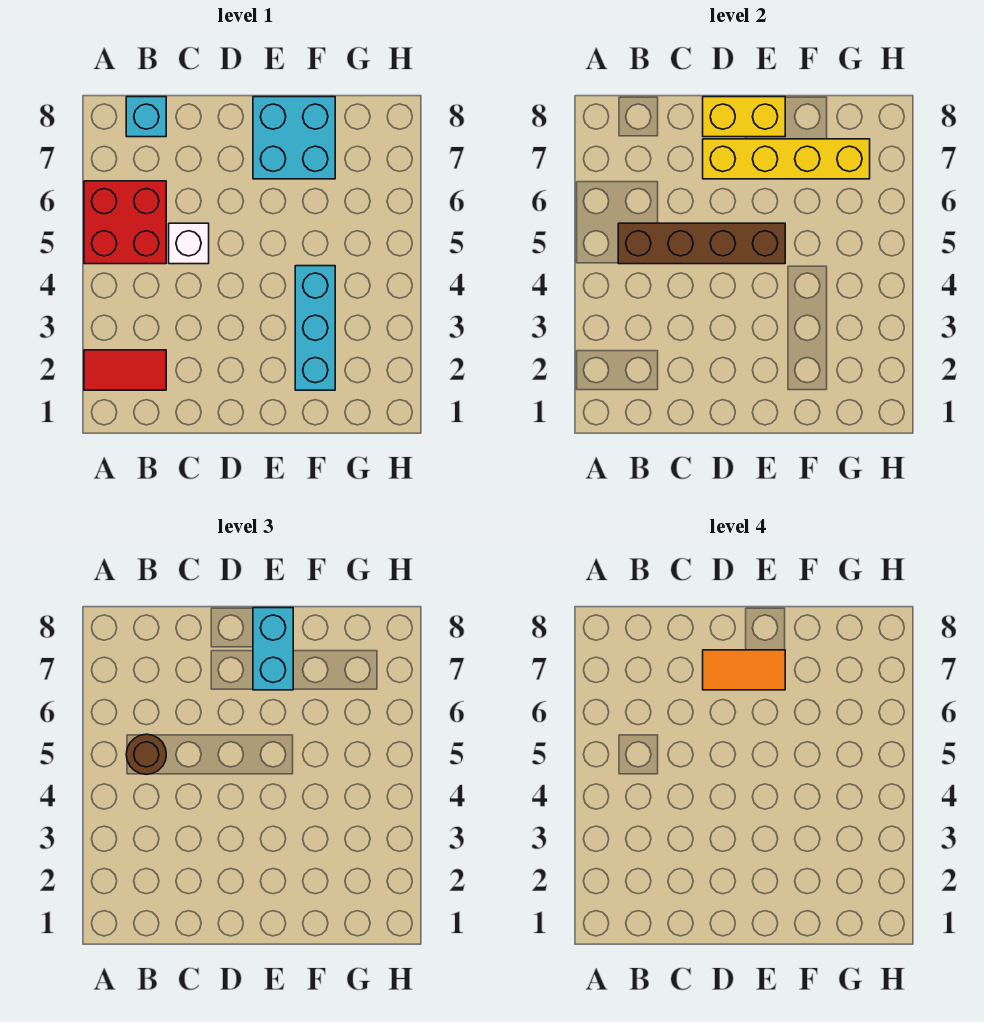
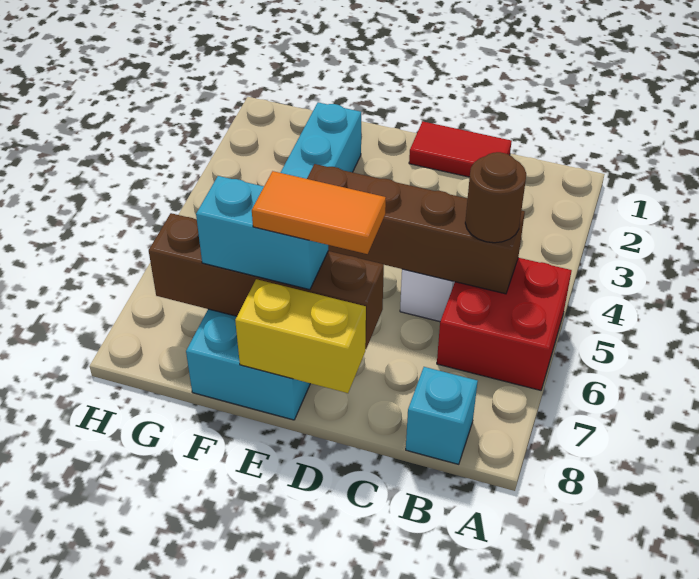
red tile A2:B2 level 1 -> red tile C1:D1 level 1
yellow brick D7:G7 level 2 -> brown brick D7:G7 level 2
cyan brick E7:E8 level 3 -> cyan brick E7:F7 level 3

